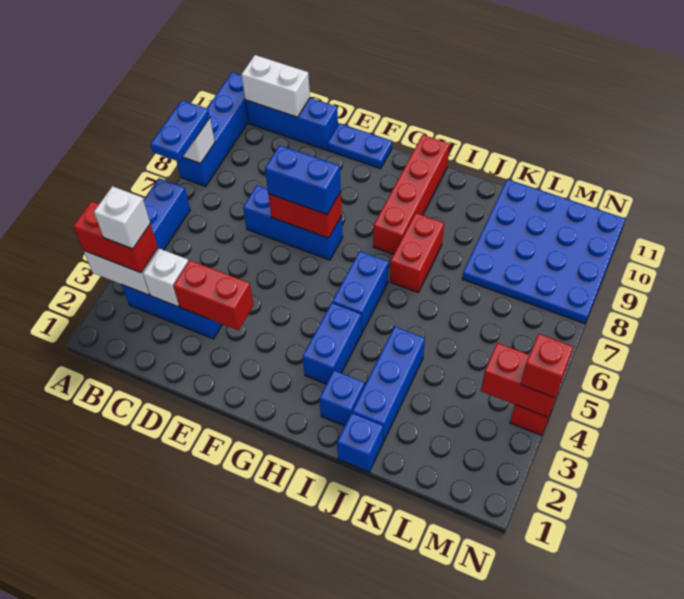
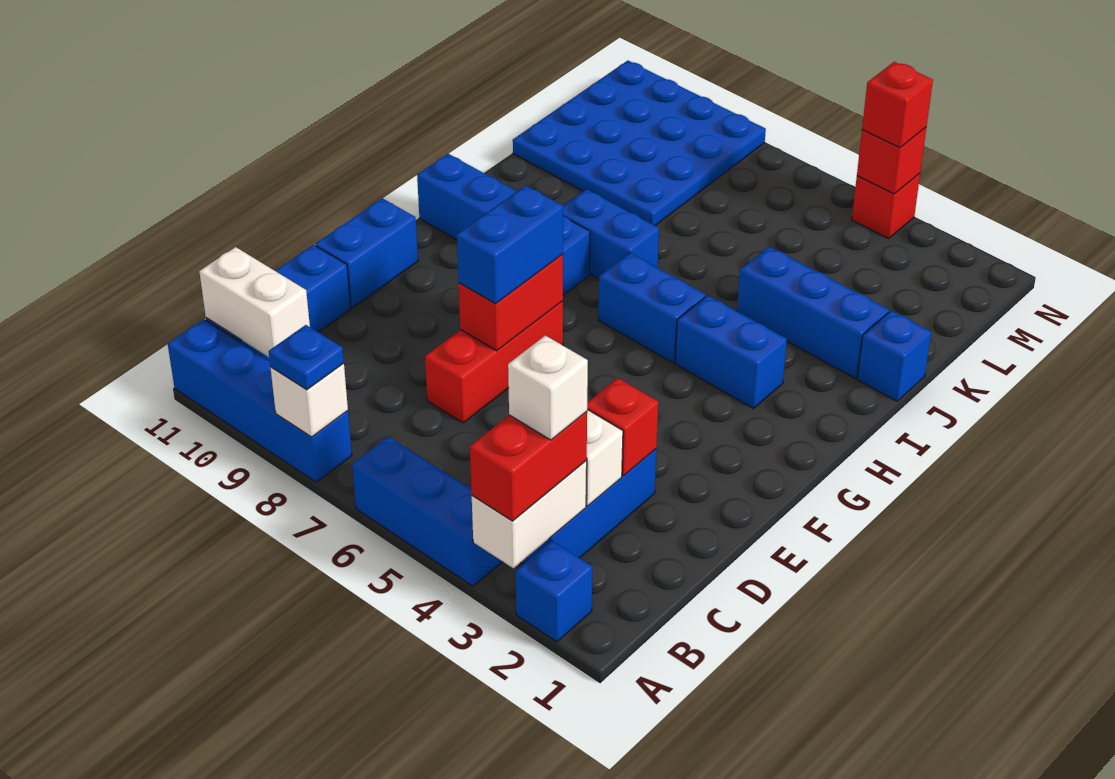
blue plate A7:A8 level 3 -> blue plate A8 level 3
white brick B11:C11 level 2 -> white brick B10:B11 level 2
red brick D3:E3 level 2 -> red brick D3 level 2
blue brick D7:F7 level 1 -> red brick D7:F7 level 1
blue plate E11:F11 level 1 -> blue brick E11:F11 level 1
red brick H8:H11 level 1 -> blue brick H8:H11 level 1
blue brick I2 level 1 -> blue brick A2 level 1
red brick I7:I8 level 1 -> blue brick I7:I8 level 1
red brick M4:N4 level 2 -> red brick N4 level 2

